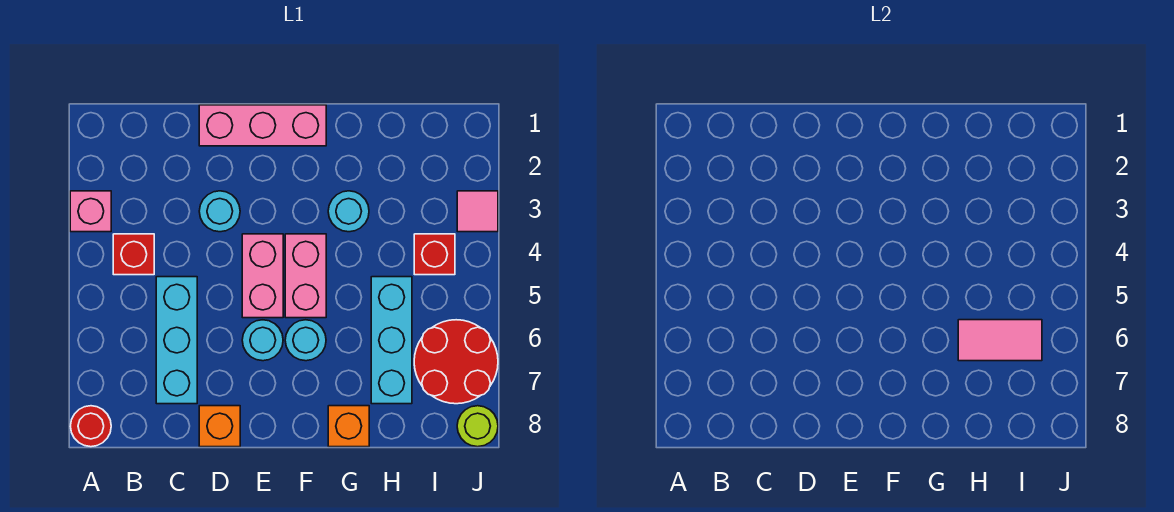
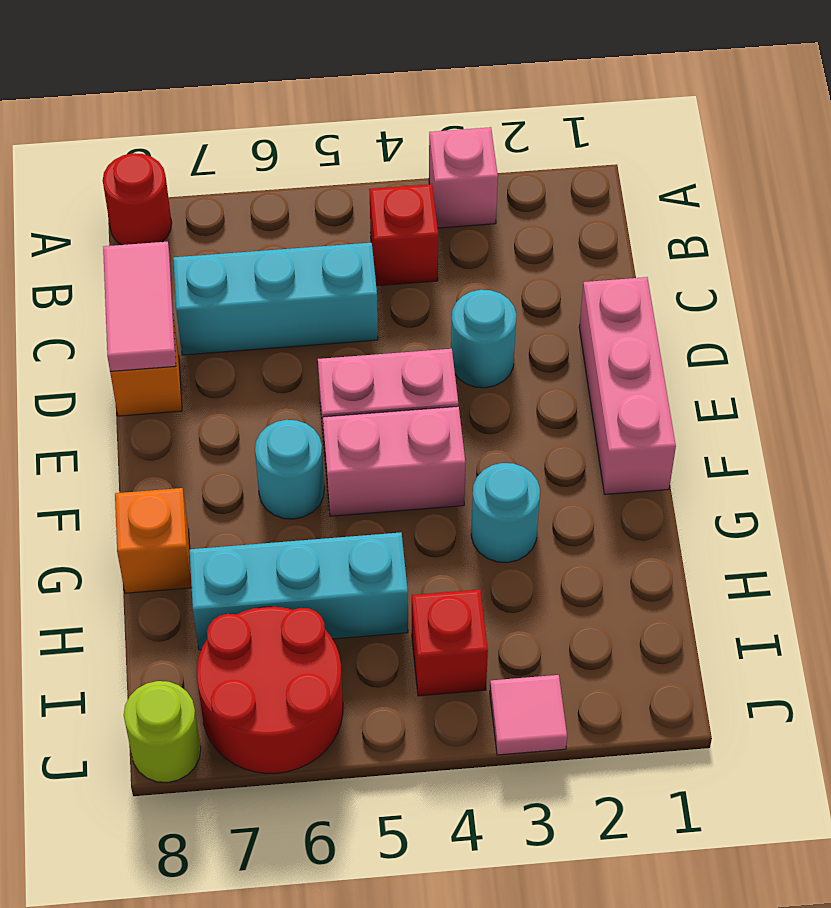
cyan round brick E6 level 1 -> none
pink tile H6:I6 level 2 -> pink tile C8:D8 level 2

